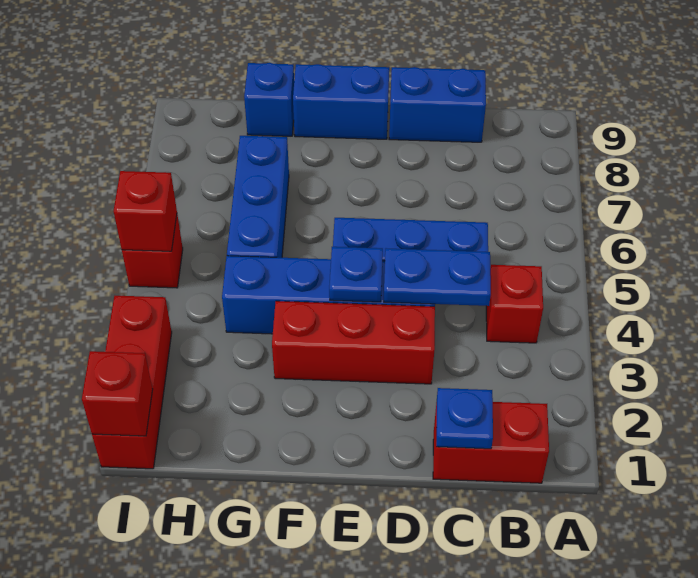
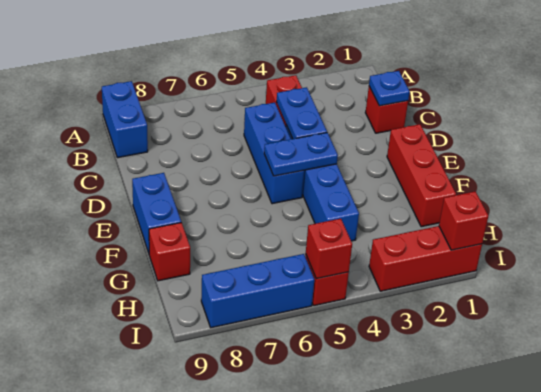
red brick B1:C1 level 1 -> red brick C1 level 1
blue brick C9:D9 level 1 -> blue brick A9:B9 level 1
red brick D3:F3 level 1 -> red brick E1:G1 level 1
blue plate E4 level 2 -> blue plate E4:E5 level 2
blue brick G5:G7 level 1 -> blue brick I6:I8 level 1
blue brick G9 level 1 -> red brick G9 level 1

